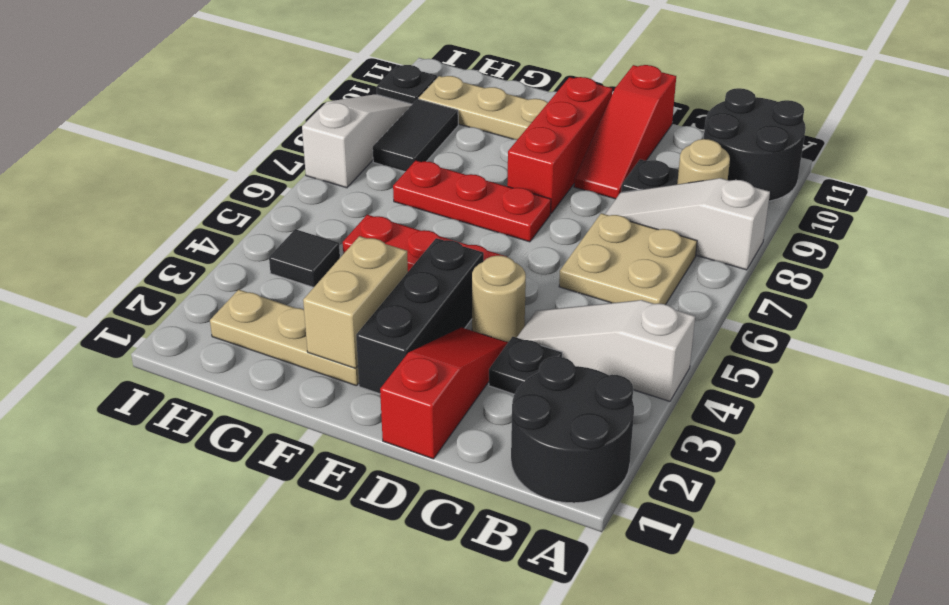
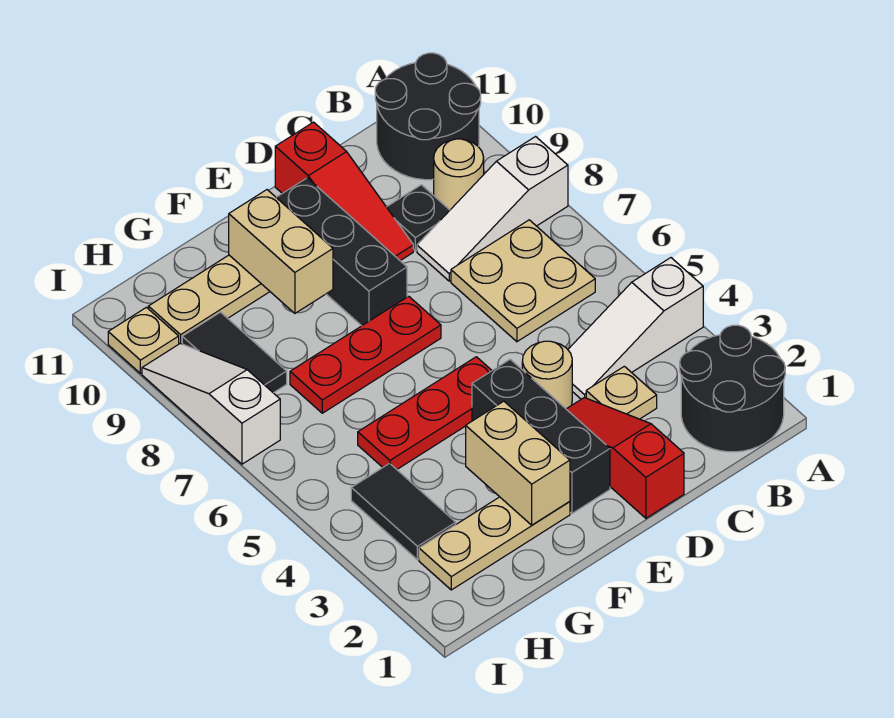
black plate C3 level 1 -> tan plate C3 level 1
red brick E8:E10 level 1 -> black brick E8:E10 level 1
none -> tan brick F9:F10 level 2
black tile H4 level 1 -> black tile H3:H4 level 1
black plate I10 level 1 -> tan plate I10 level 1

